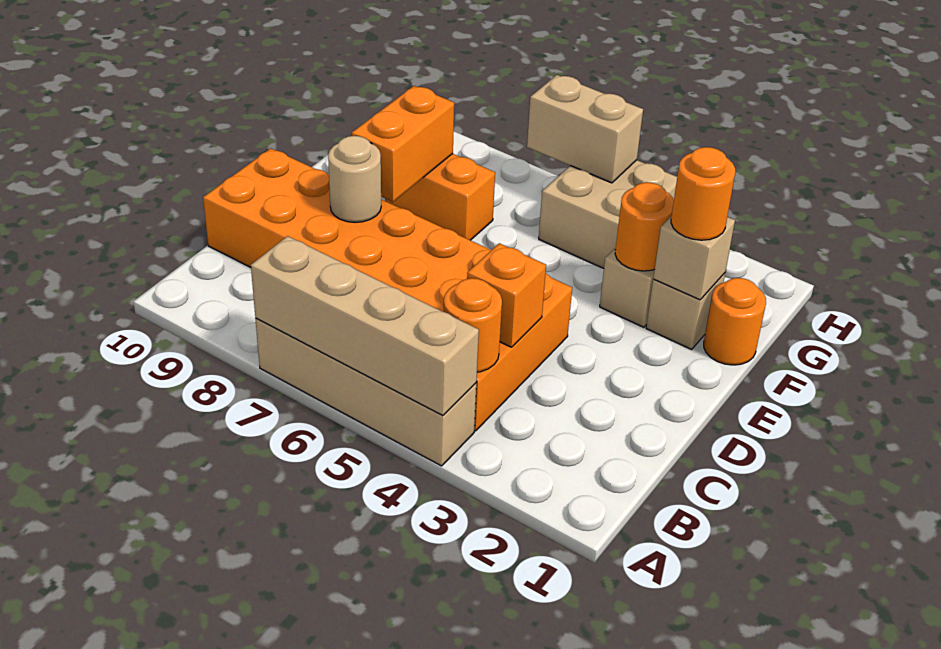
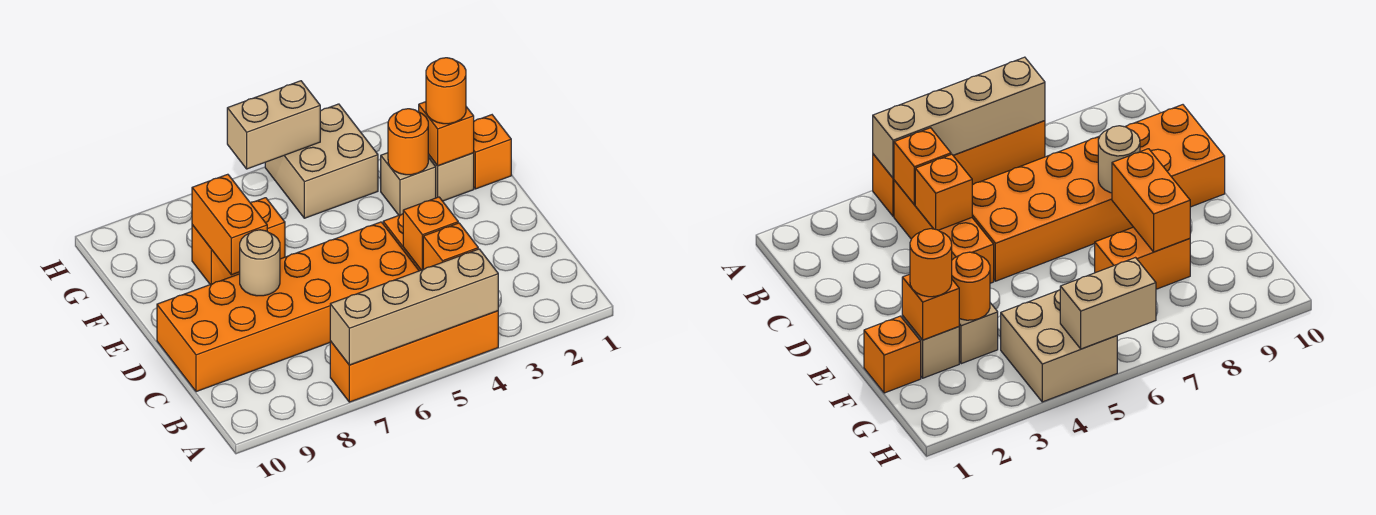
tan brick A4:A7 level 1 -> orange brick A4:A7 level 1
orange round brick B4 level 2 -> orange brick B4 level 2
orange round brick F1 level 1 -> orange brick F1 level 1
tan brick F2 level 2 -> orange brick F2 level 2

